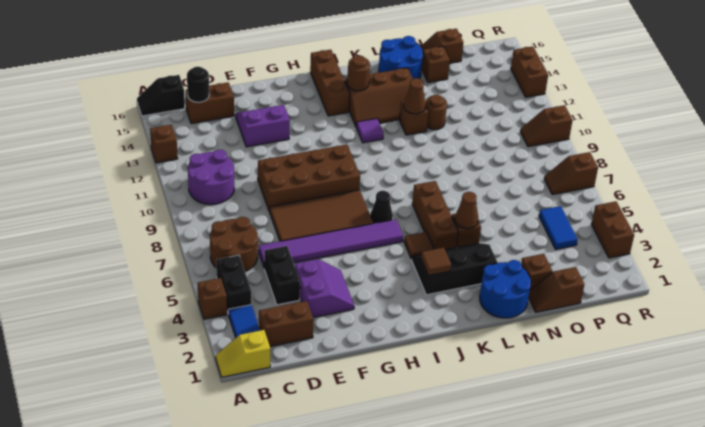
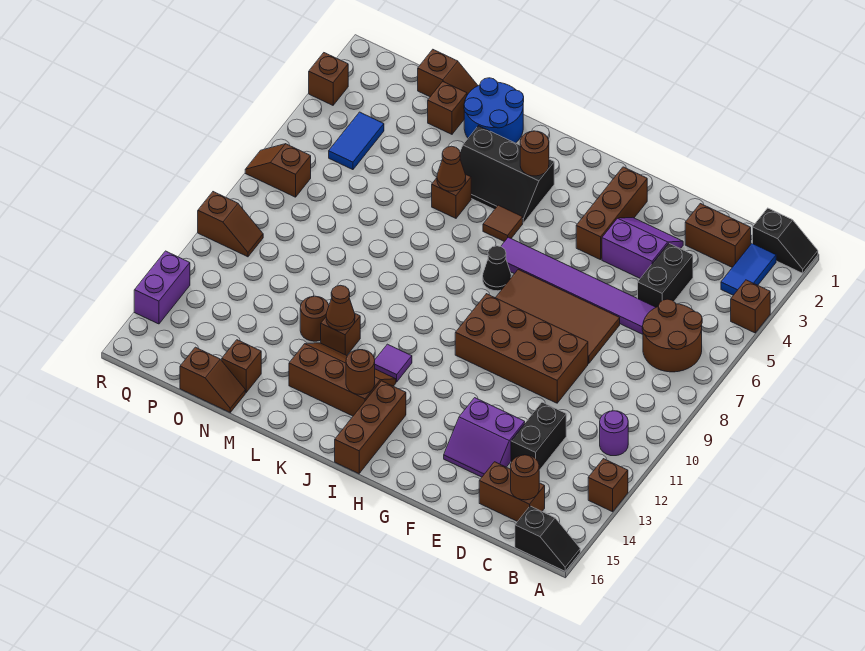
yellow slope A1:B1 level 1 top B -> black slope A1:B1 level 1 top B
black brick B4:B5 level 1 -> black brick D12:D13 level 1
purple round brick B10:C11 level 1 -> purple round brick B11 level 1
black round brick C15 level 2 -> brown round brick C15 level 2
purple slope E3:F4 level 1 top E -> purple slope E3:F4 level 1 top 4
brown tile J3 level 2 -> brown round brick J3 level 2
brown brick K5:K7 level 1 -> brown brick G2:G4 level 1
blue round brick L15:M16 level 1 -> none
brown slope Q7:R7 level 1 top R -> brown slope Q7:R7 level 1 top Q
brown brick R3:R4 level 1 -> brown brick R3 level 1
brown brick R13:R14 level 1 -> purple brick R13:R14 level 1

